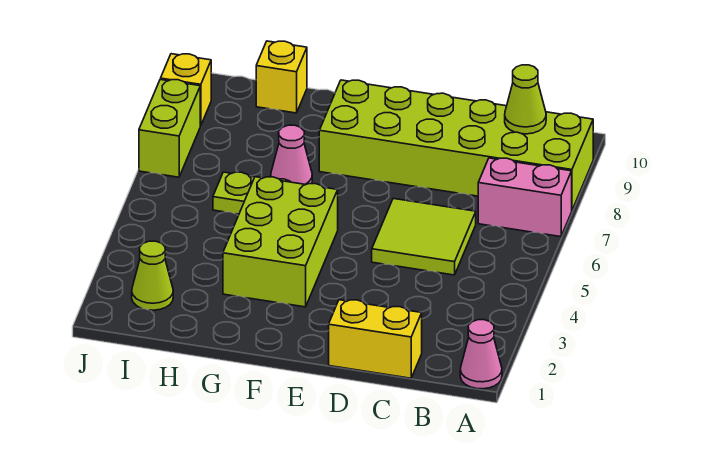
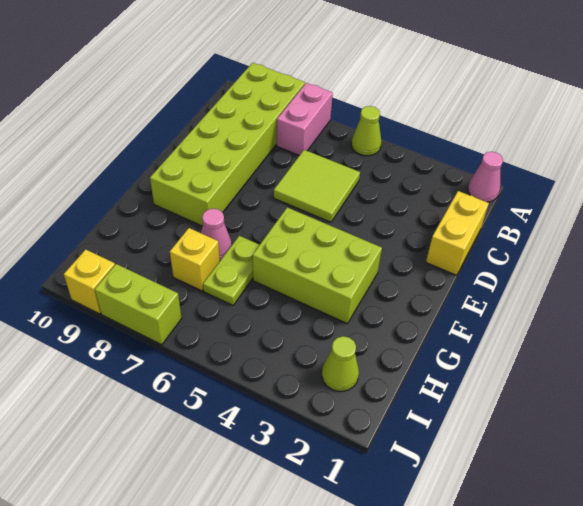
lime cone B9 level 2 -> lime cone A5 level 1
yellow brick H10 level 1 -> yellow brick H7 level 1

